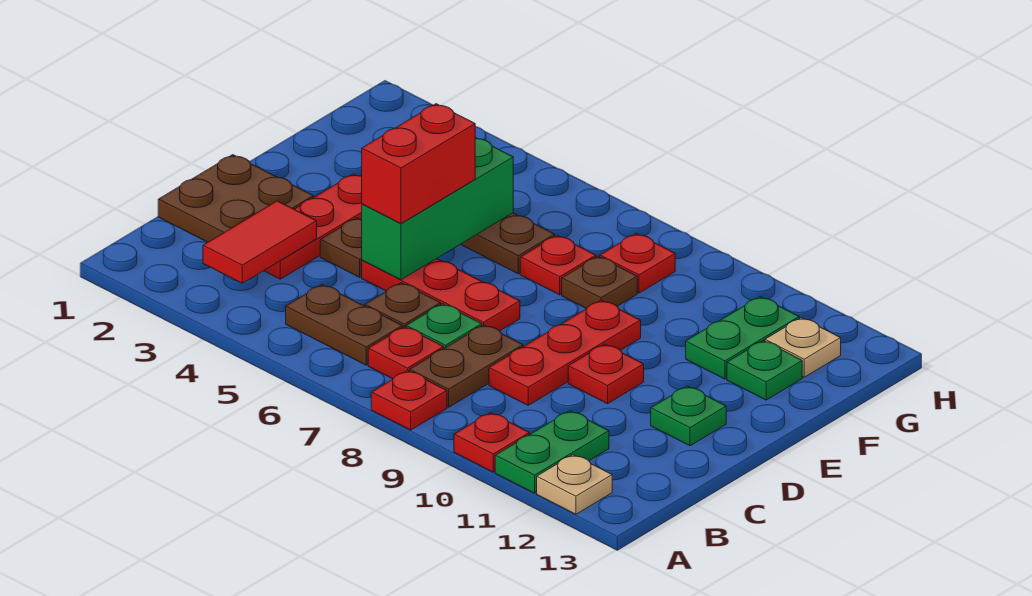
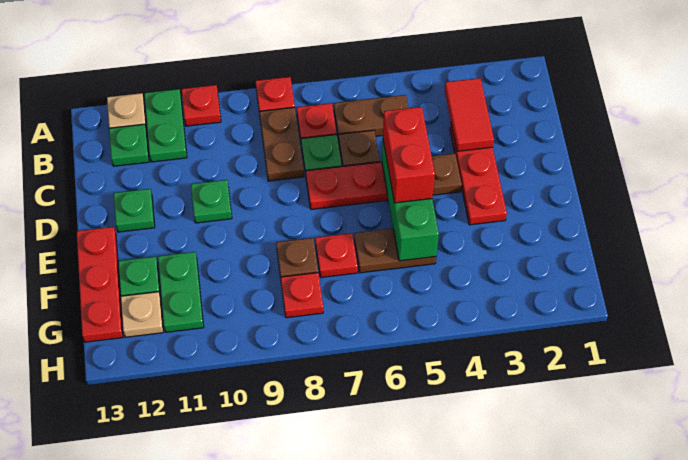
none -> green plate B12 level 1
brown plate C1:D2 level 1 -> none
red plate C9:E9 level 1 -> red plate E13:G13 level 1
red plate D10 level 1 -> green plate D10 level 1

